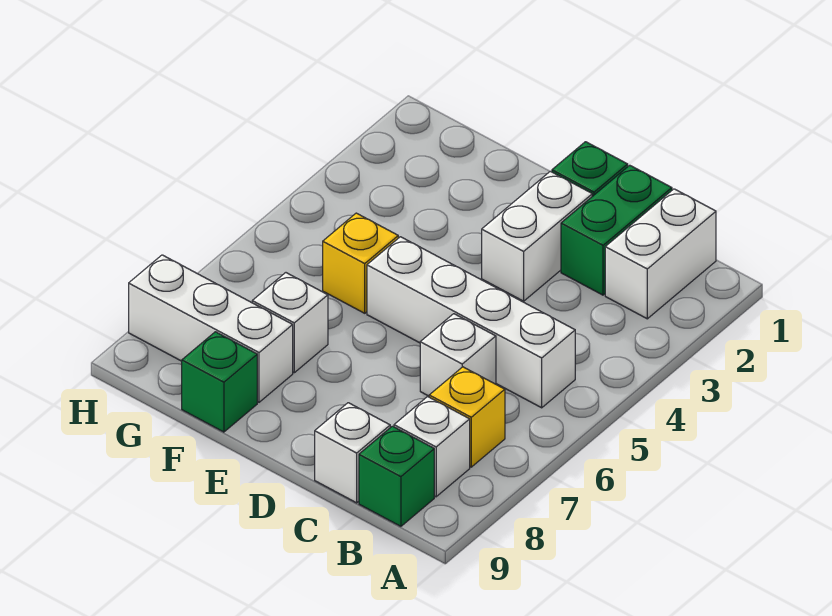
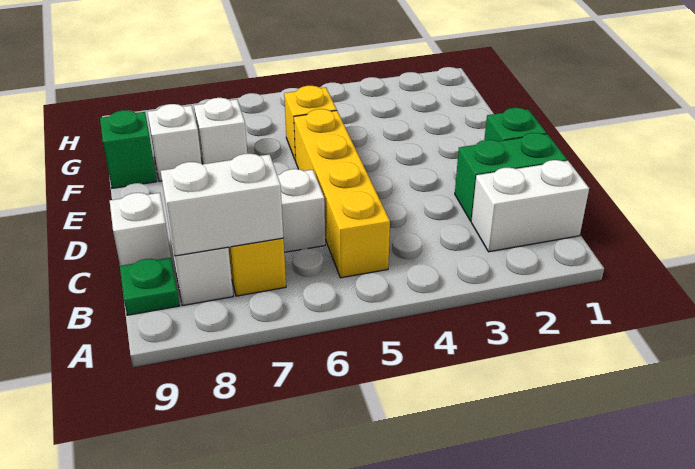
white brick B5:E5 level 1 -> yellow brick B5:E5 level 1
green brick B9 level 1 -> green plate B9 level 1
white brick D2:D3 level 1 -> white brick B7:B8 level 2
white brick F8:H8 level 1 -> white brick F8 level 1

